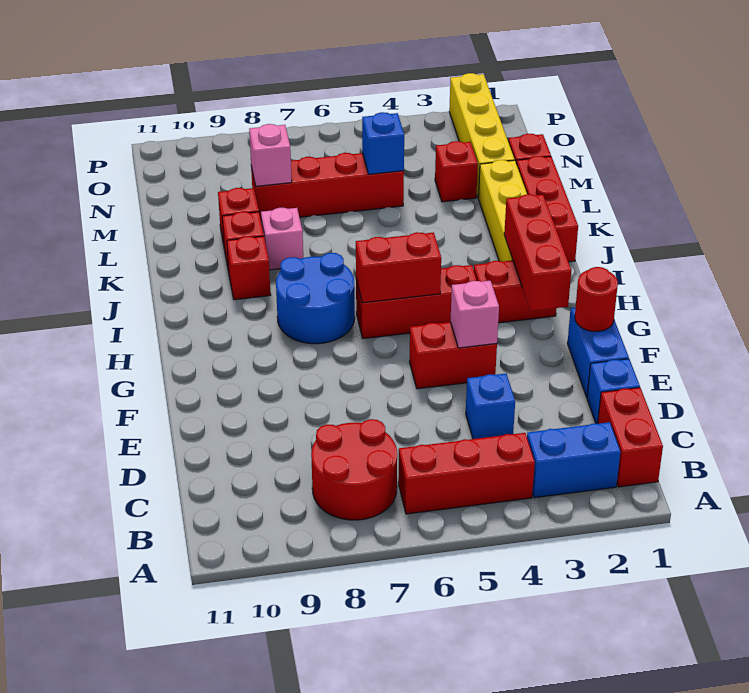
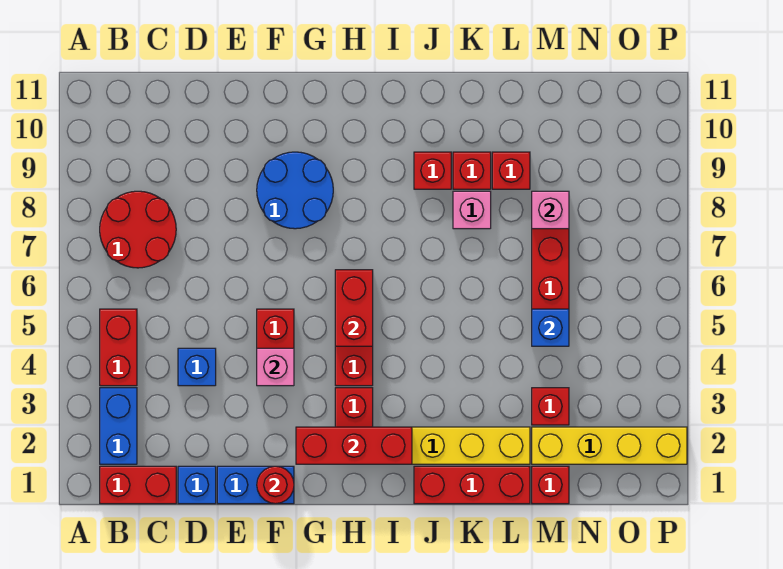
red brick B4:B6 level 1 -> red brick B4:B5 level 1
blue round brick H7:I8 level 1 -> blue round brick F8:G9 level 1

